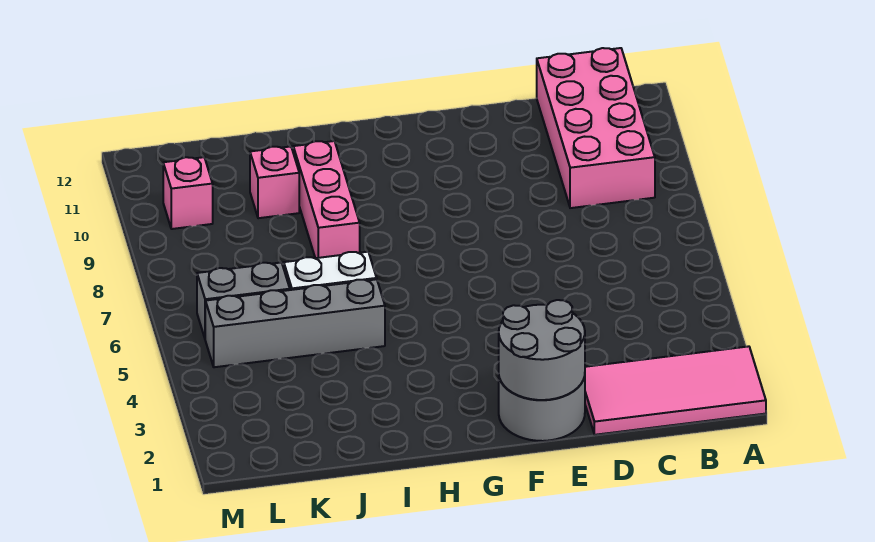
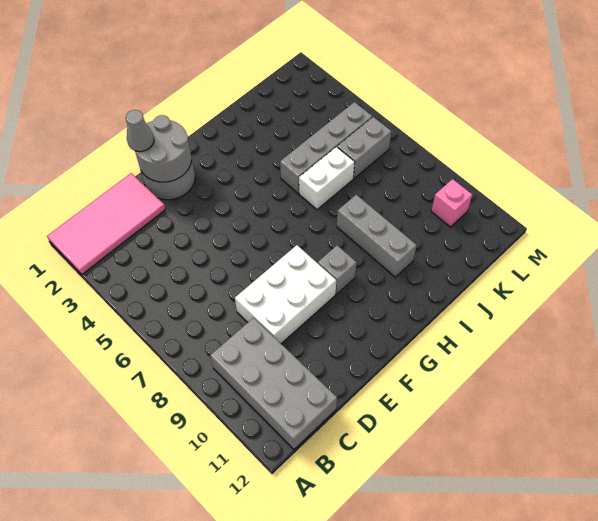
pink brick B9:C12 level 1 -> grey brick B9:C12 level 1
none -> white brick D8:F9 level 1
none -> grey cone E1 level 3
none -> grey brick G9 level 1
pink brick I8:I10 level 1 -> grey brick I8:I10 level 1
pink brick J10 level 1 -> none

